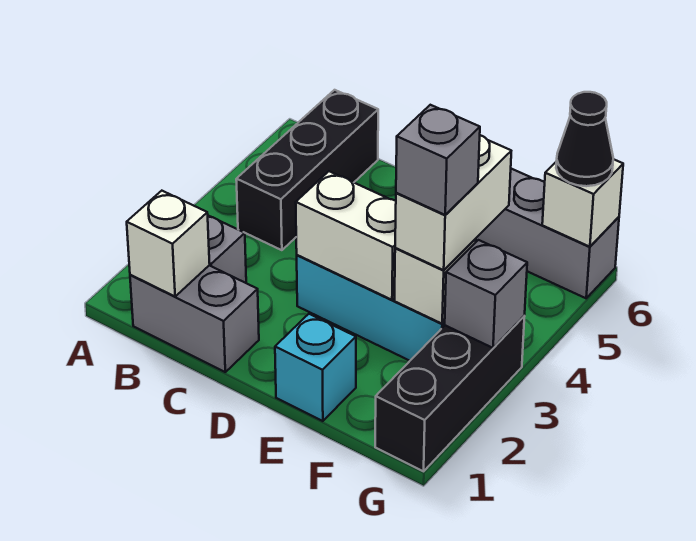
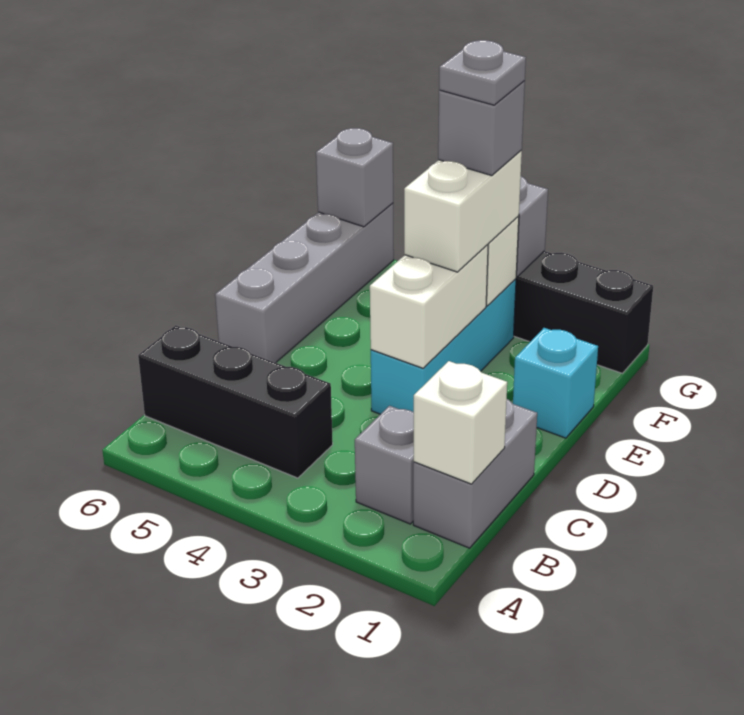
white brick F3:F4 level 3 -> white brick E3:F3 level 3
none -> grey plate F3 level 5
white brick G6 level 2 -> grey brick G6 level 2
black cone G6 level 3 -> none

